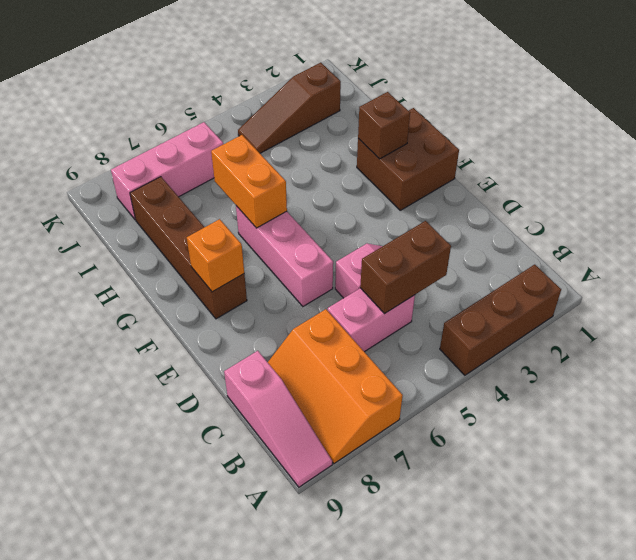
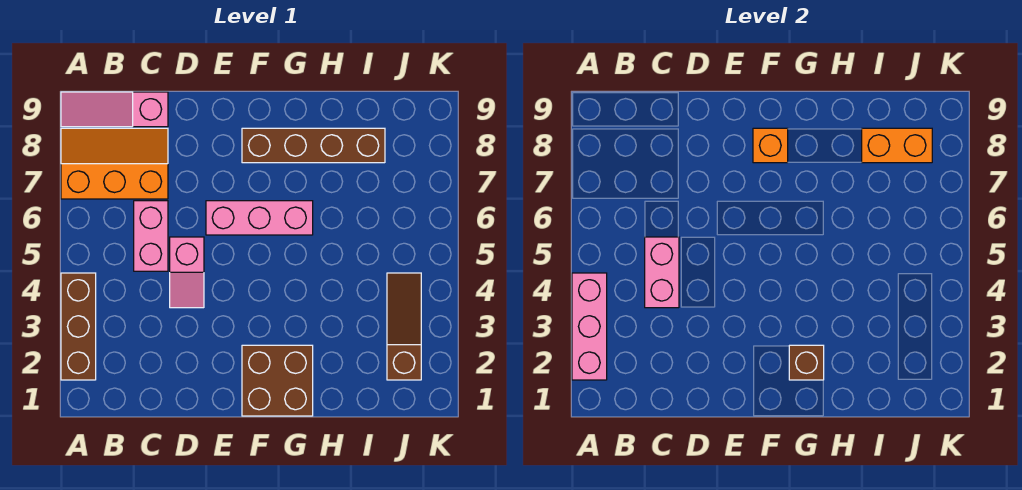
brown brick C4:C5 level 2 -> pink brick C4:C5 level 2
orange brick G6:H6 level 2 -> orange brick I8:J8 level 2
pink brick J6:J8 level 1 -> pink brick A2:A4 level 2

